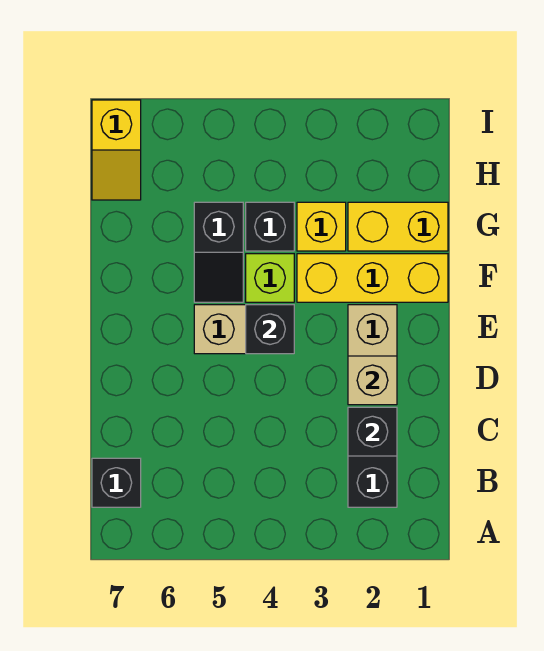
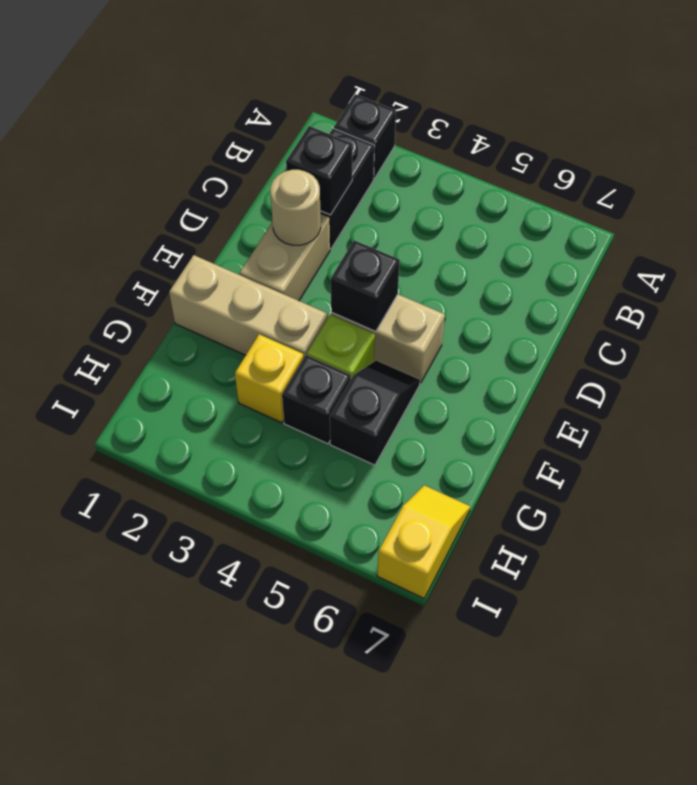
black brick B7 level 1 -> black brick A2 level 1
tan brick D2 level 2 -> tan round brick D2 level 2
yellow brick F1:F3 level 1 -> tan brick F1:F3 level 1
yellow brick G1:G2 level 1 -> none

